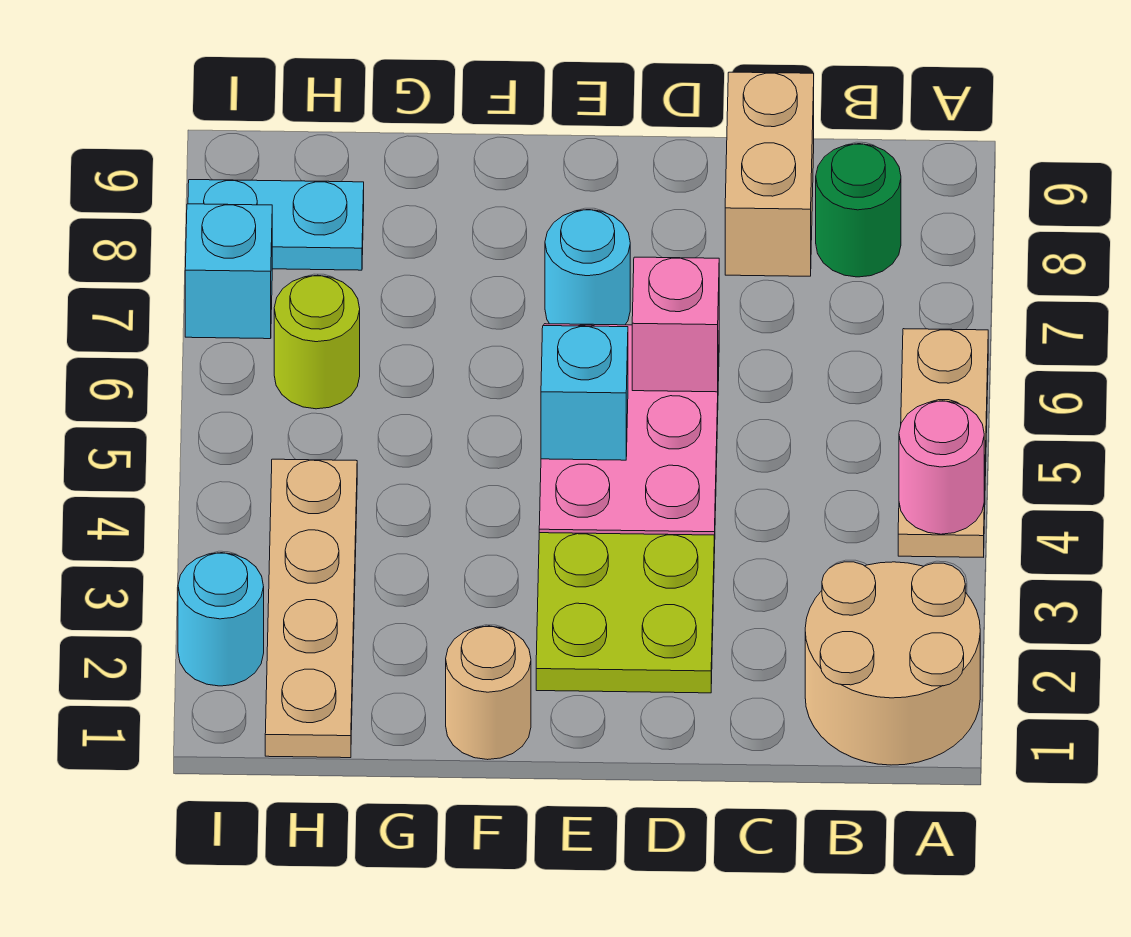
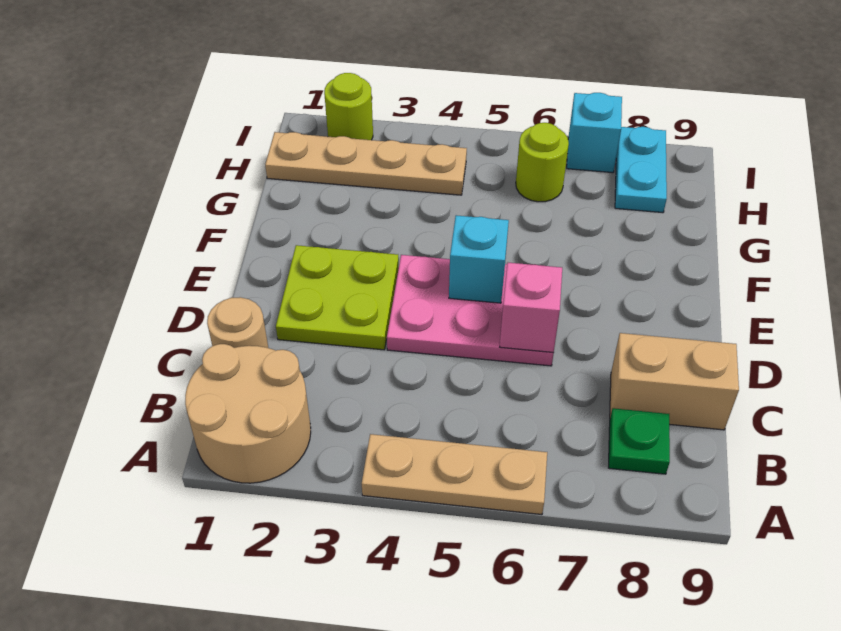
pink round brick A4 level 2 -> none
green round brick B8 level 1 -> green plate B8 level 1
cyan round brick E7 level 1 -> none
tan round brick F1 level 1 -> tan round brick C1 level 1
cyan round brick I2 level 1 -> lime round brick I2 level 1

